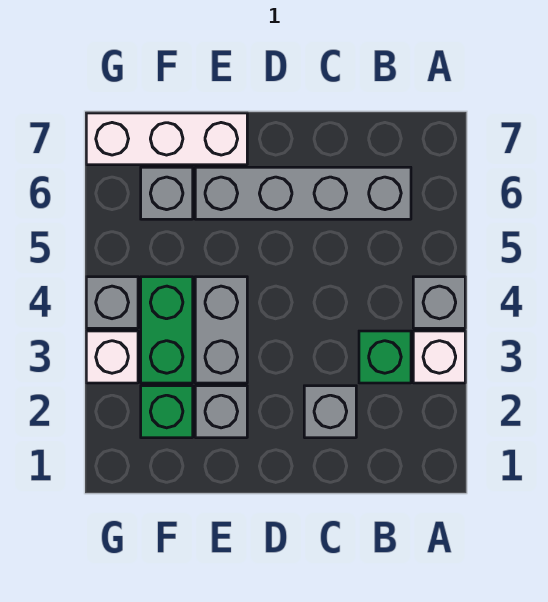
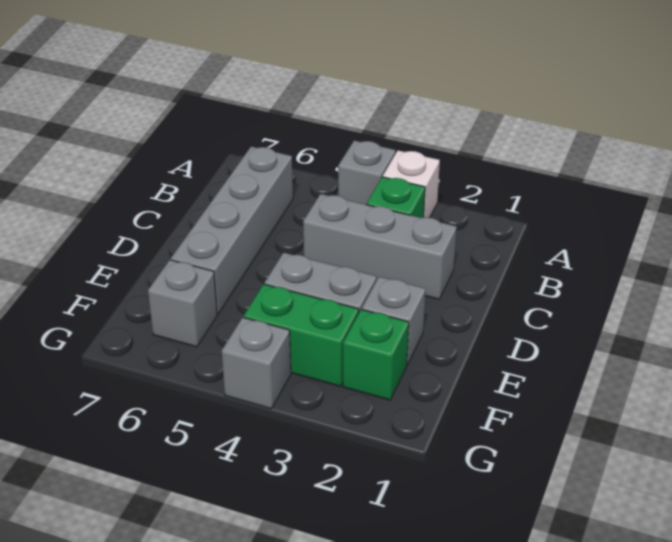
grey brick C2 level 1 -> grey brick C2:C4 level 1
white brick E7:G7 level 1 -> none
white brick G3 level 1 -> none

